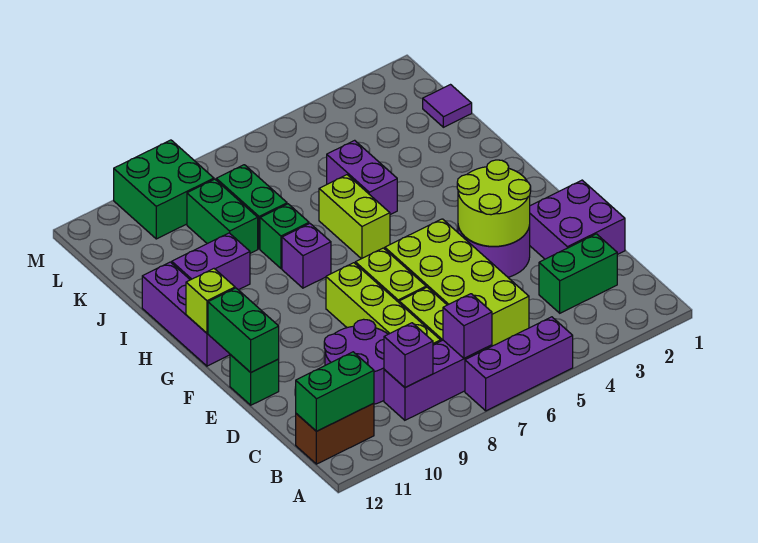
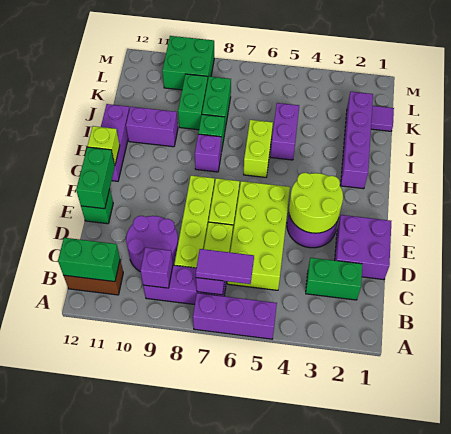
none -> purple tile B6:B7 level 3
none -> purple brick H2:K2 level 1

